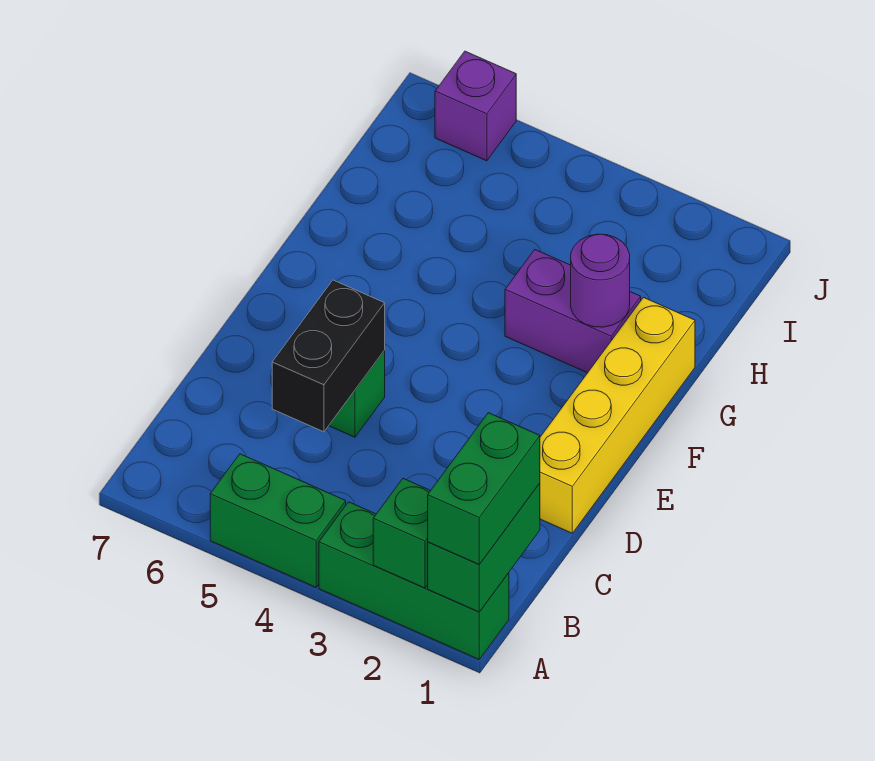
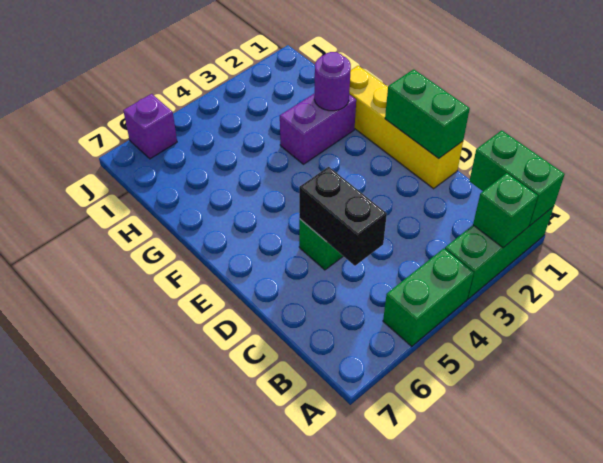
green brick A1:B1 level 3 -> green brick D1:E1 level 2

